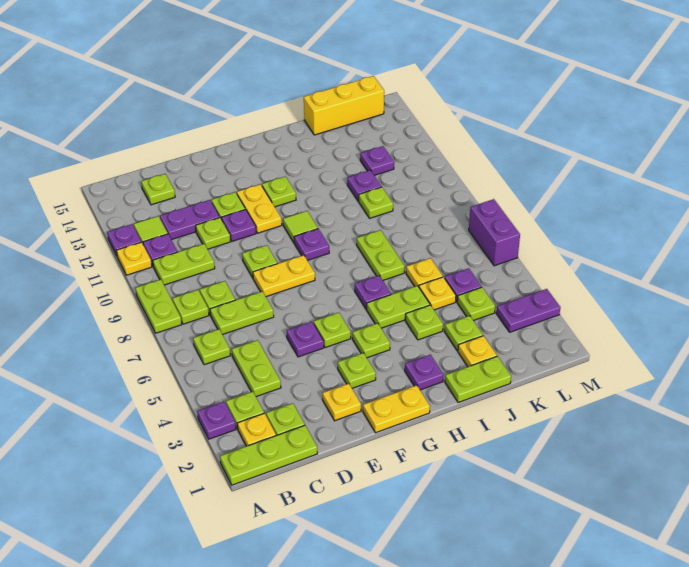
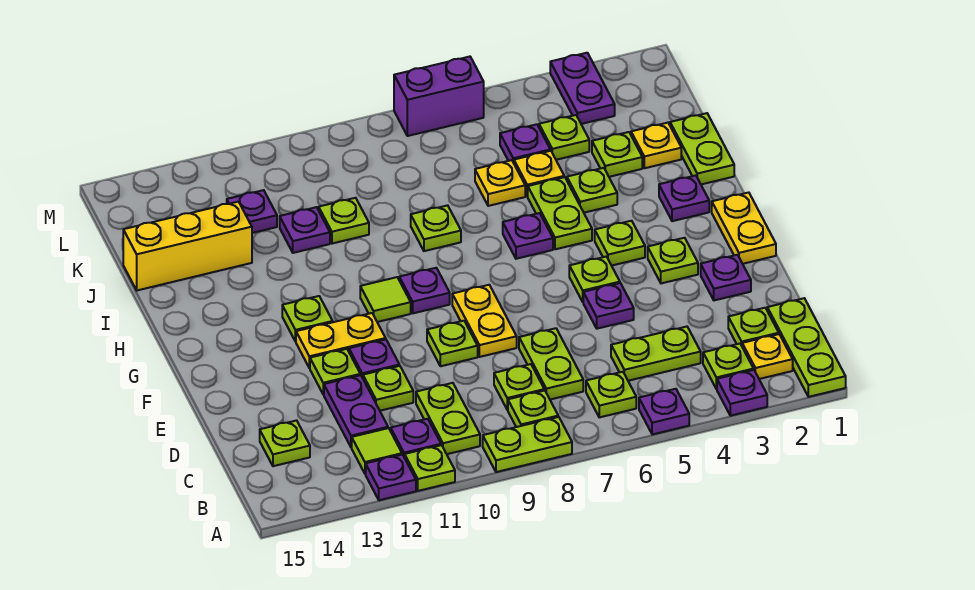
none -> purple plate A5 level 1
yellow plate A11 level 1 -> lime plate A11 level 1
yellow plate E2 level 1 -> purple plate E2 level 1
lime plate I7:I8 level 1 -> lime plate I8 level 1
yellow brick J15:L15 level 1 -> yellow brick J13:J15 level 1

